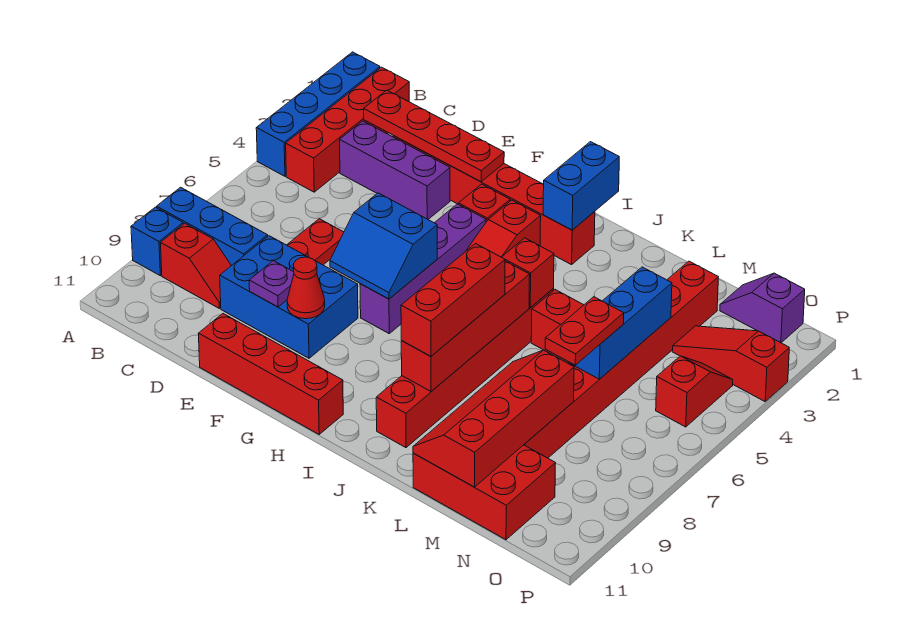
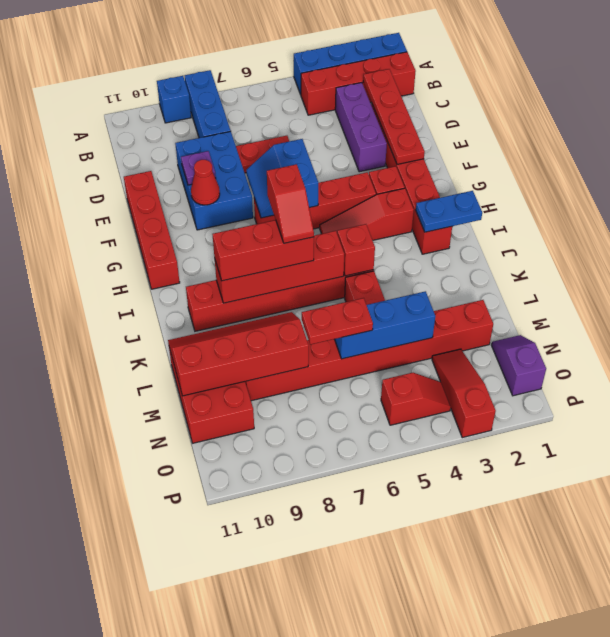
red slope B9:C9 level 1 top B -> red slope I7:J7 level 4 top I
purple brick G4:G7 level 1 -> red brick G4:G7 level 1
blue brick I1:I2 level 2 -> blue plate I1:I2 level 2

